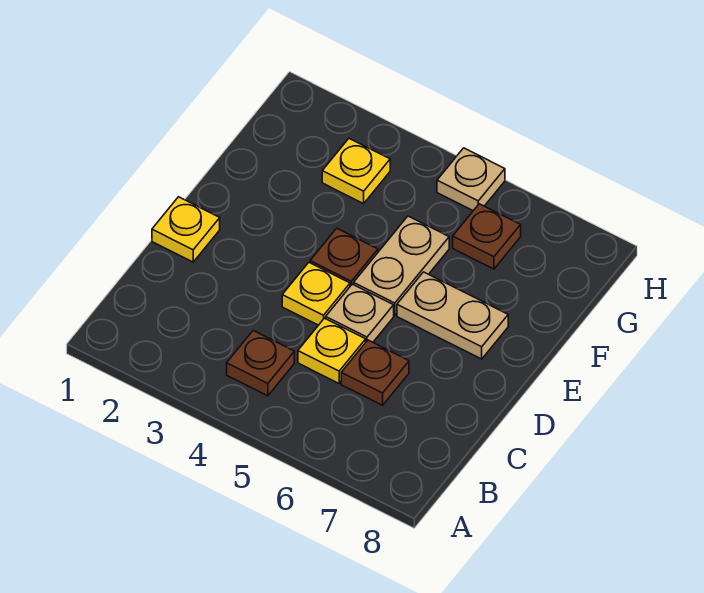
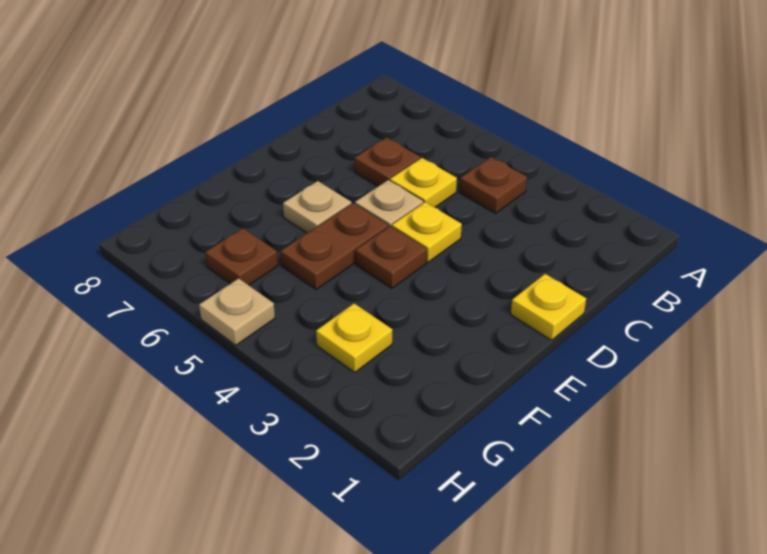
tan plate E5:F5 level 1 -> brown plate E5:F5 level 1
tan plate E6:E7 level 1 -> tan plate E6 level 1

